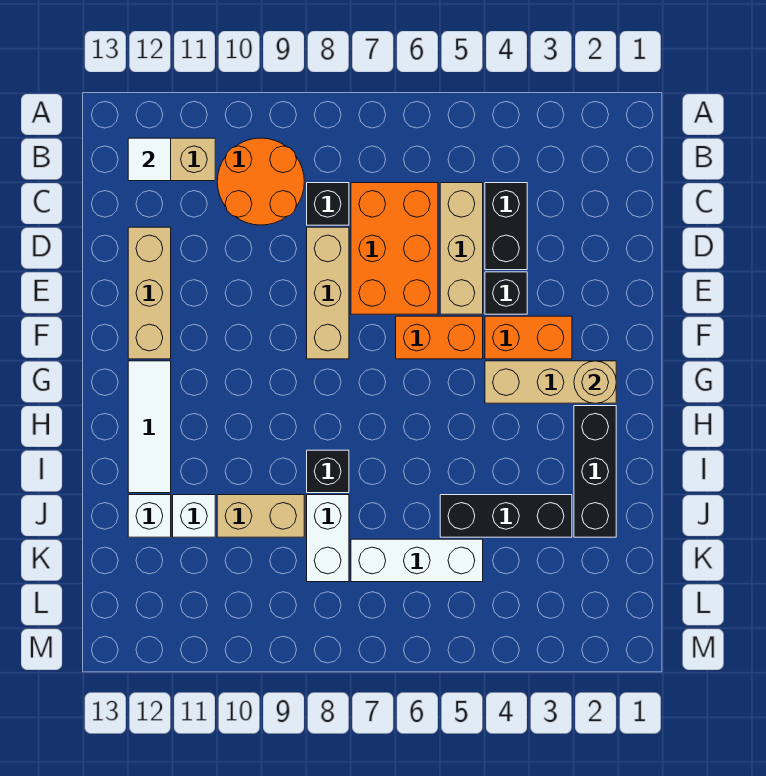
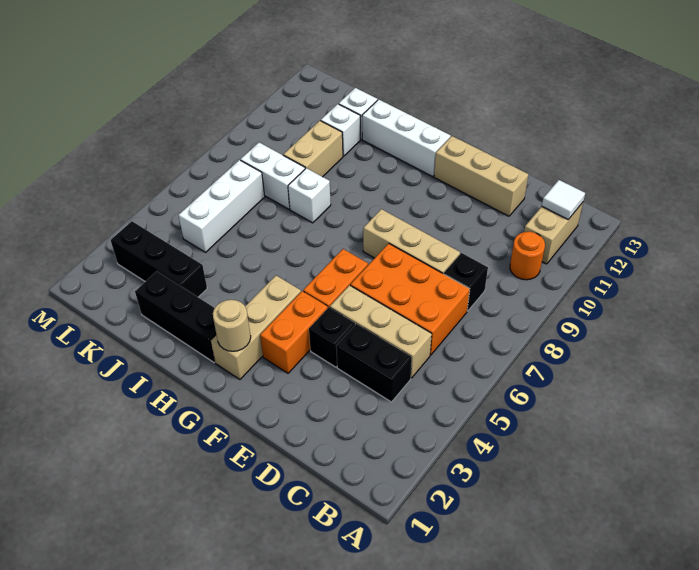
orange round brick B9:C10 level 1 -> orange round brick B10 level 1
white tile G12:I12 level 1 -> white brick G12:I12 level 1
black brick I8 level 1 -> white brick I8 level 1
black brick J3:J5 level 1 -> black brick J3:L3 level 1

